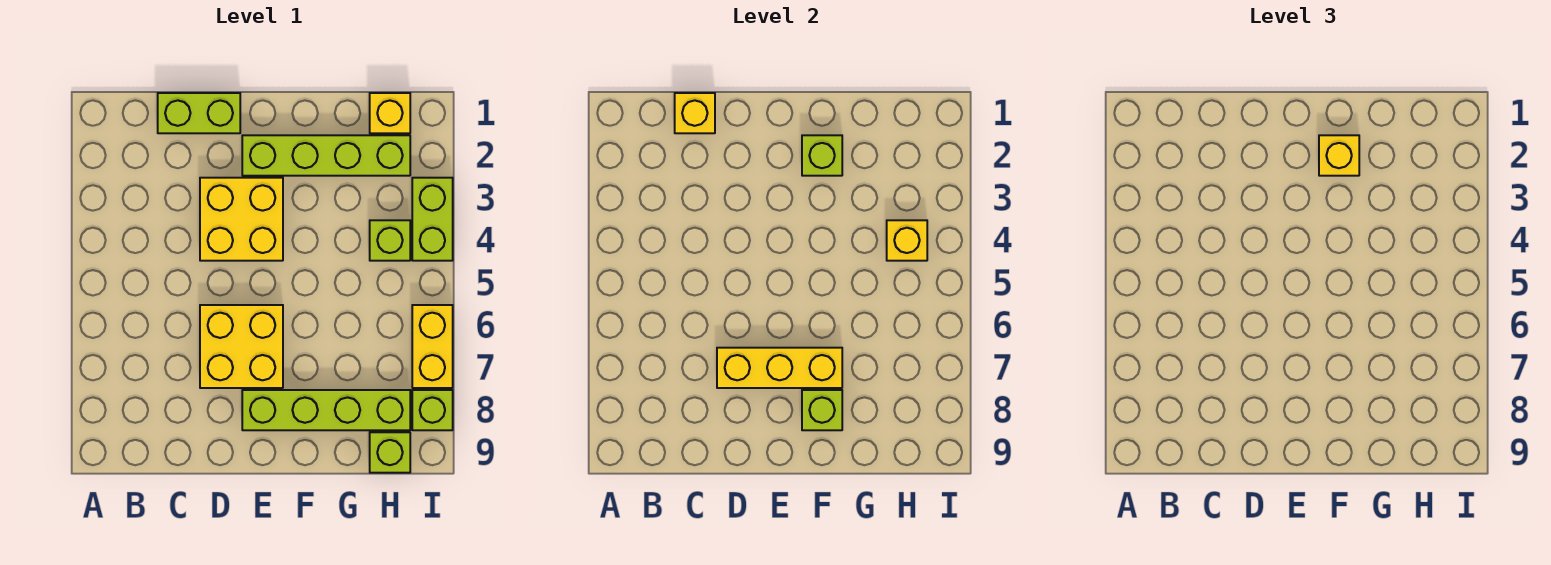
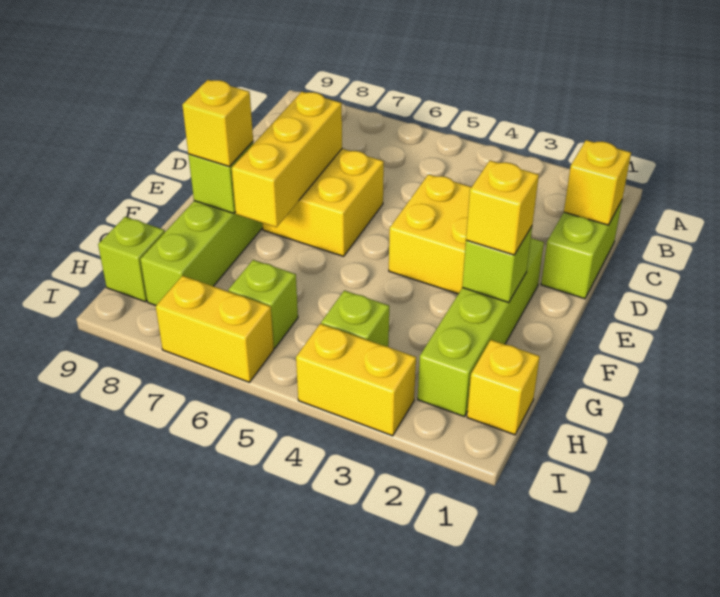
yellow brick H4 level 2 -> yellow brick F8 level 3
lime brick I3:I4 level 1 -> yellow brick I3:I4 level 1
lime brick I8 level 1 -> lime brick H6 level 1

